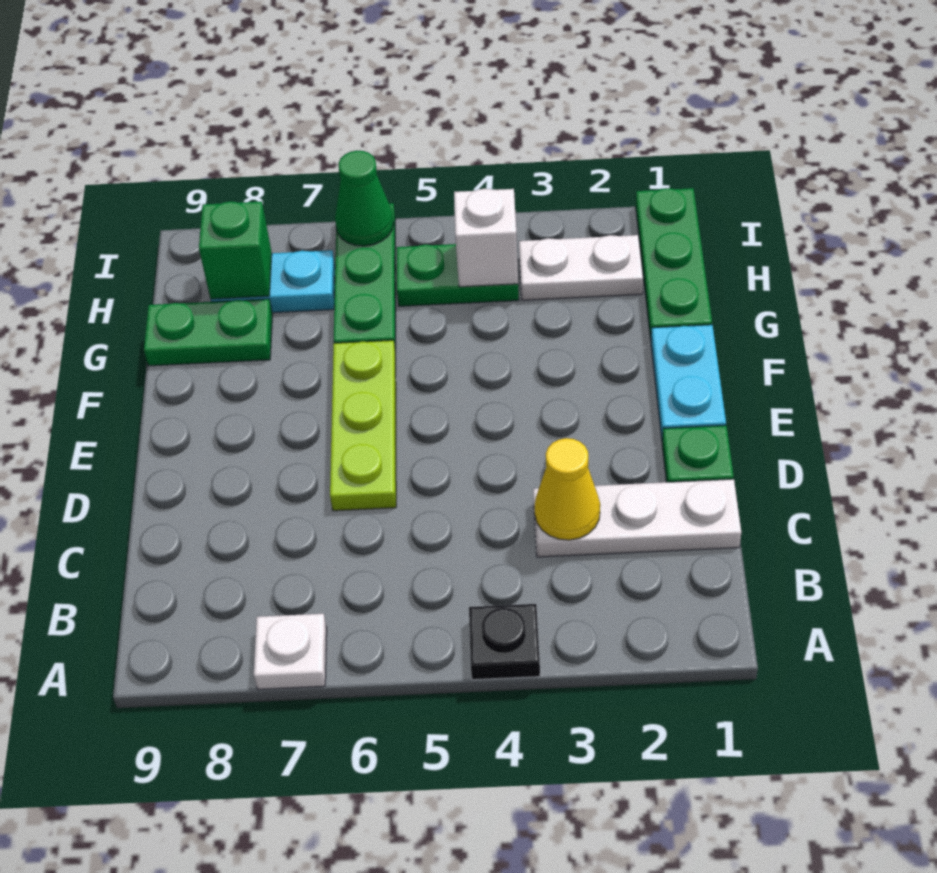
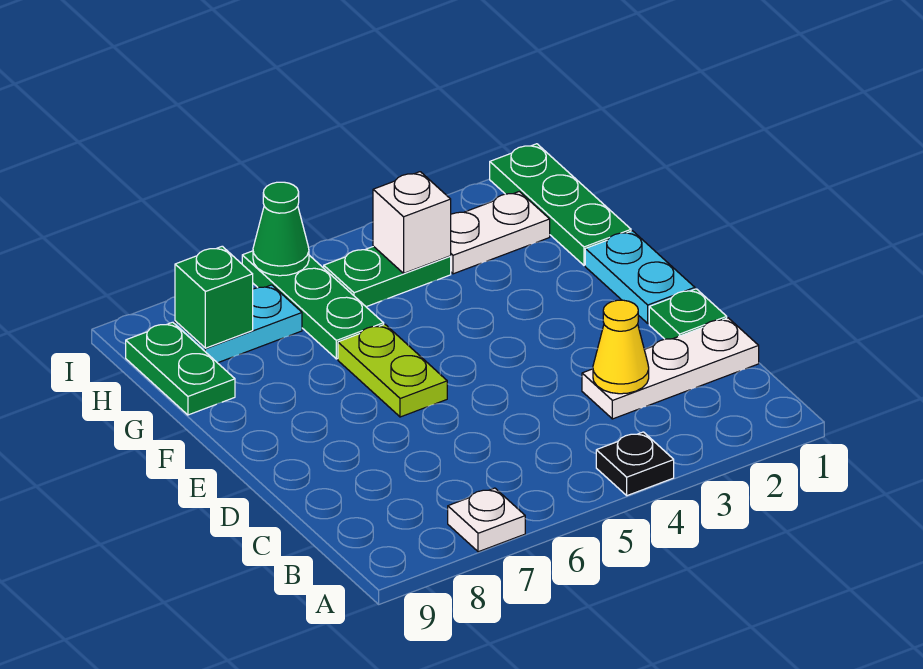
lime plate D6:F6 level 1 -> lime plate E6:F6 level 1
green plate G8:G9 level 1 -> green plate G9:H9 level 1

